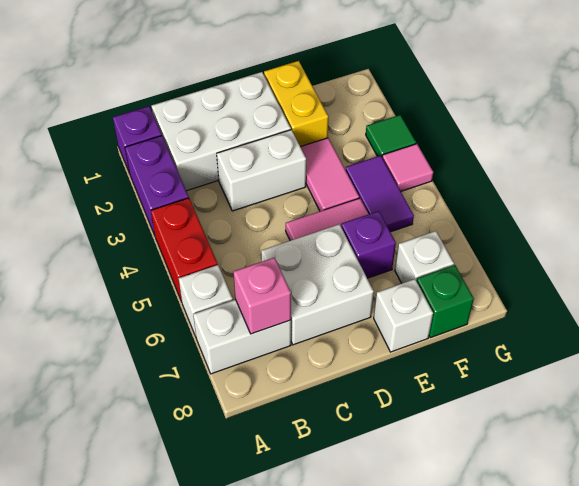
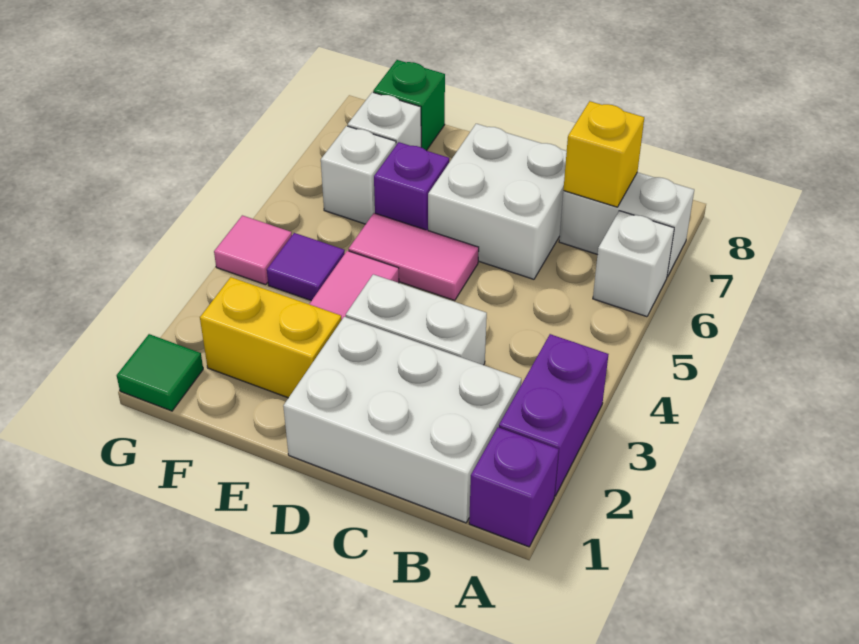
red brick A4:A5 level 1 -> none
pink brick B7 level 2 -> yellow brick B7 level 2
yellow brick E1:E2 level 1 -> yellow brick E2:F2 level 1
white brick E8 level 1 -> white brick F6 level 1
purple tile F4:F5 level 1 -> purple tile F4 level 1
green tile G3 level 1 -> green tile G1 level 1

